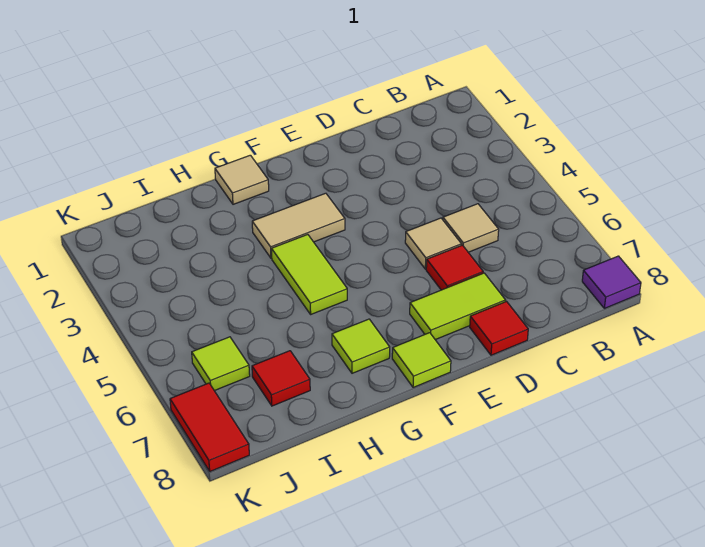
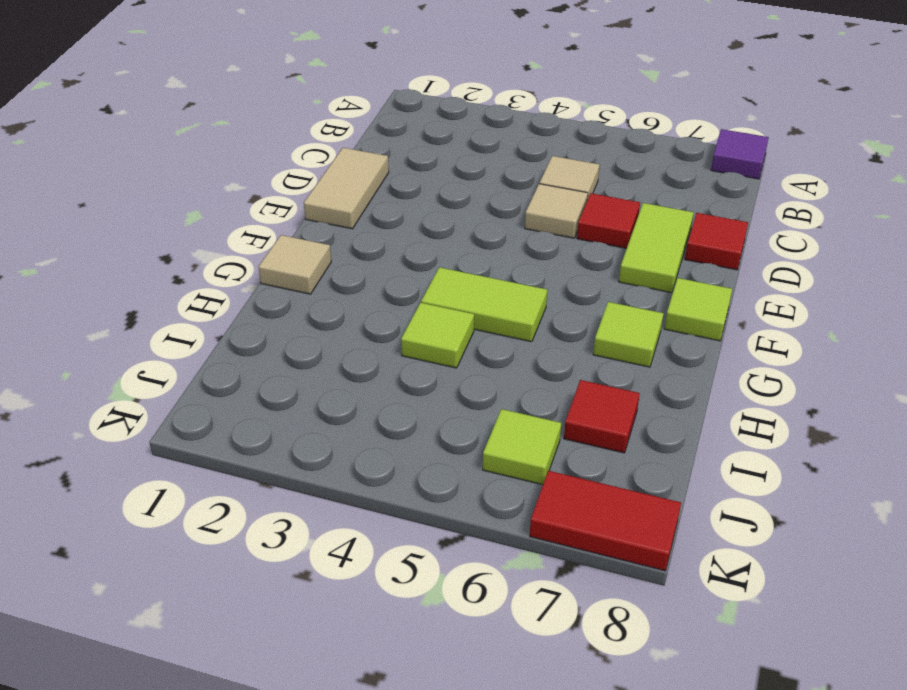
tan tile F3:G3 level 1 -> tan tile D1:E1 level 1
none -> lime tile H4 level 1

